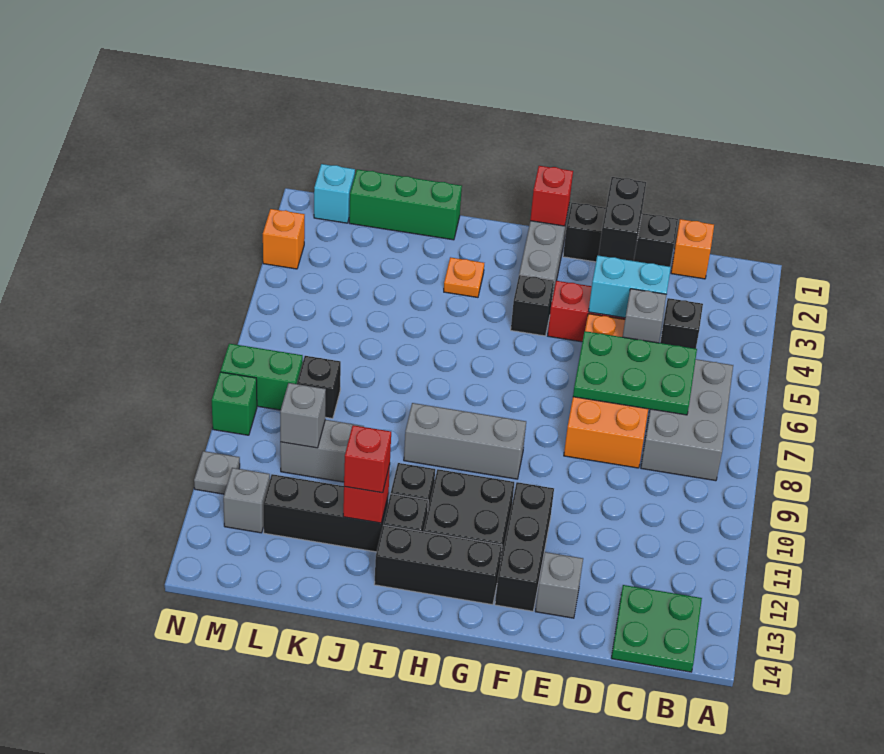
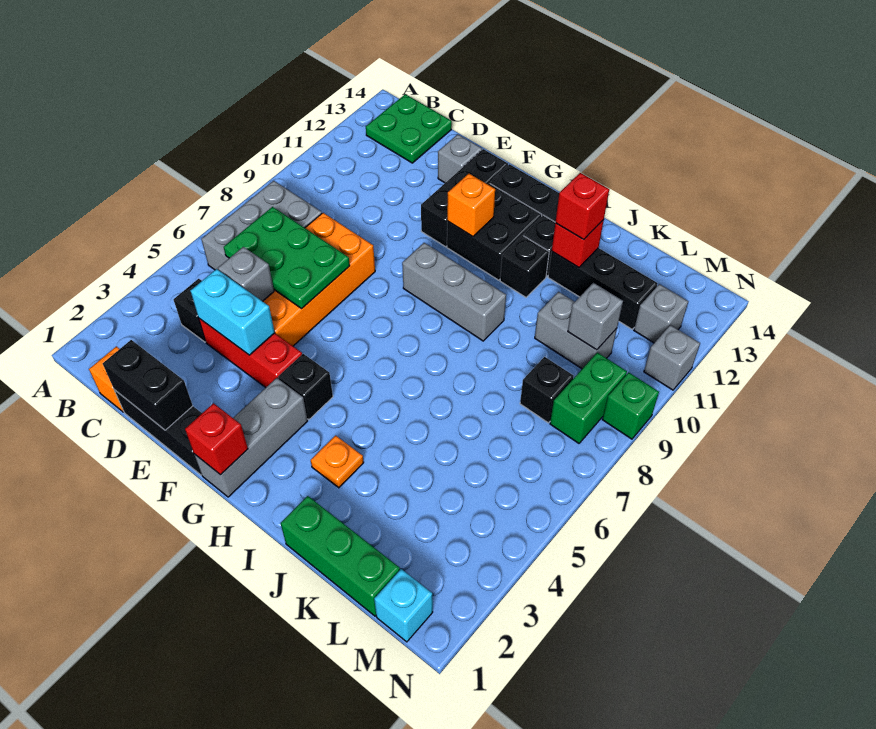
black brick E1:E2 level 2 -> black brick D1:E1 level 2
green brick M8:N8 level 1 -> green brick M8:M9 level 1
orange brick N3 level 1 -> orange brick G11 level 2
grey plate N11 level 1 -> grey brick N11 level 1

